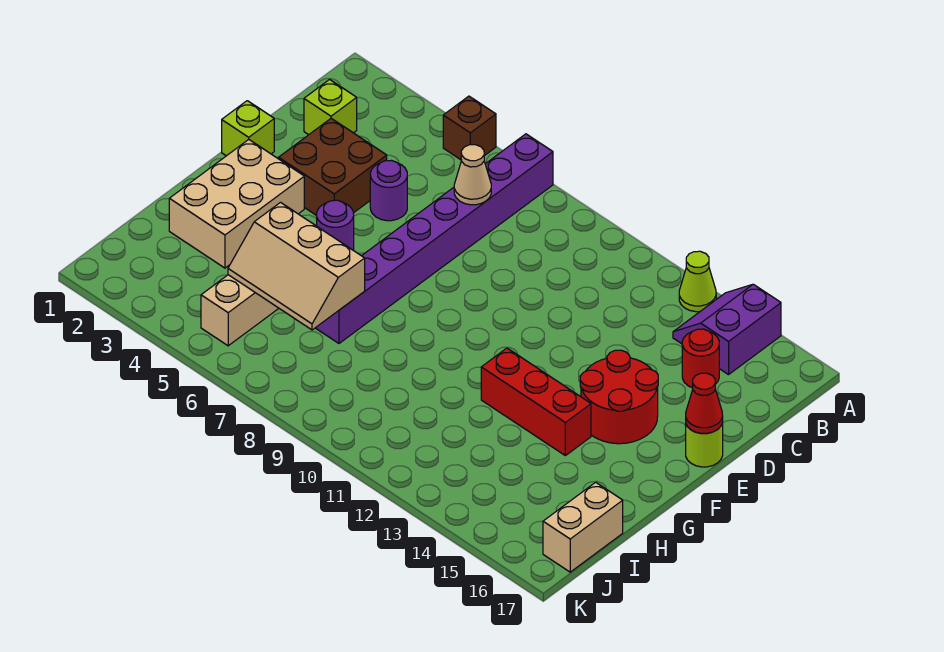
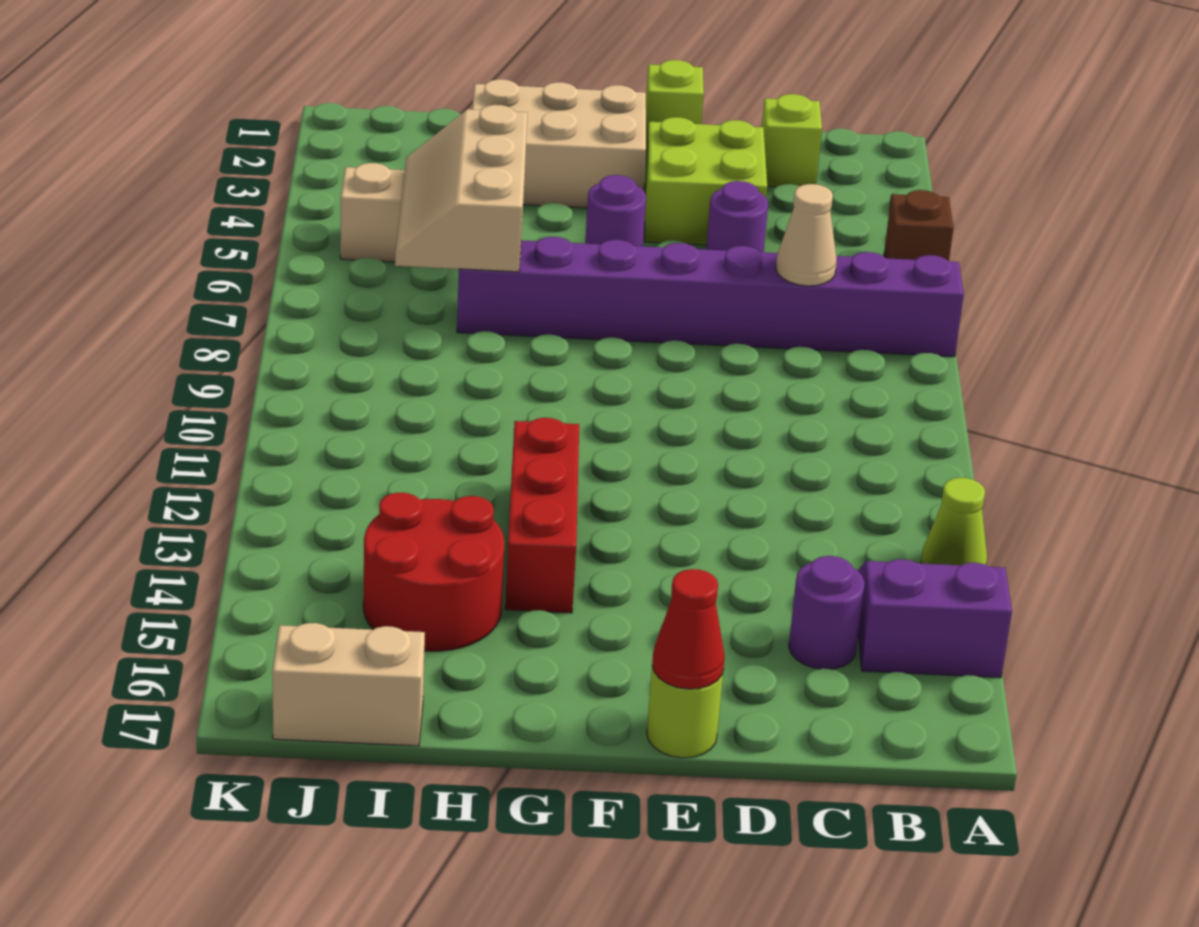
red round brick C15 level 1 -> purple round brick C15 level 1
brown brick D3:E4 level 1 -> lime brick D3:E4 level 1
red round brick E14:F15 level 1 -> red round brick H14:I15 level 1

